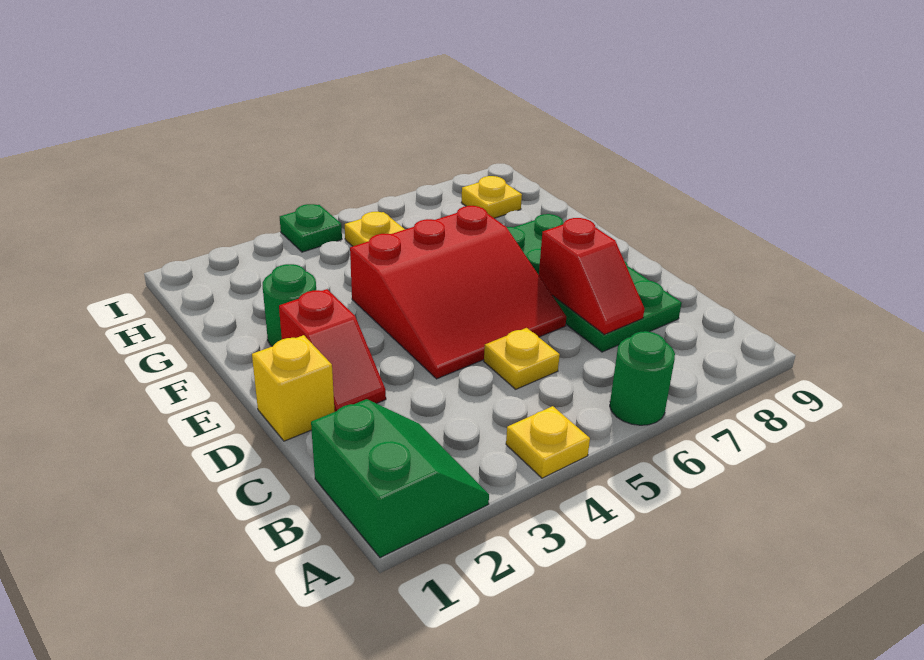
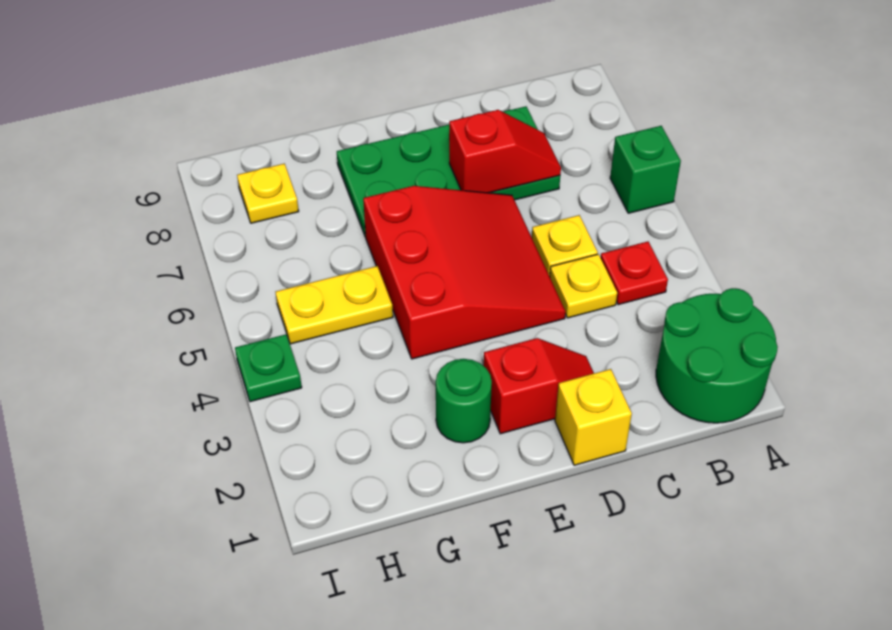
green slope A1:B2 level 1 top 1 -> green round brick A1:B2 level 1
yellow plate A4 level 1 -> yellow plate C4 level 1
green round brick A6 level 1 -> green brick A6 level 1
none -> red plate B4 level 1

